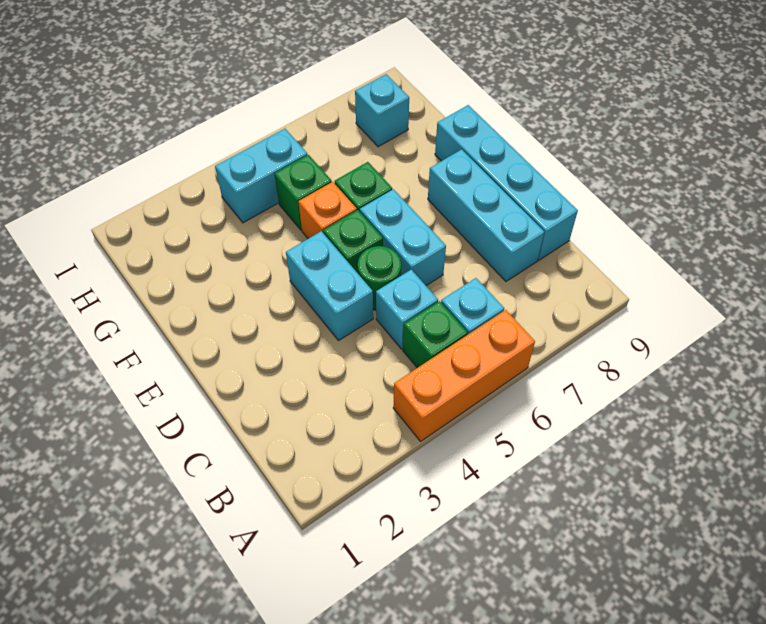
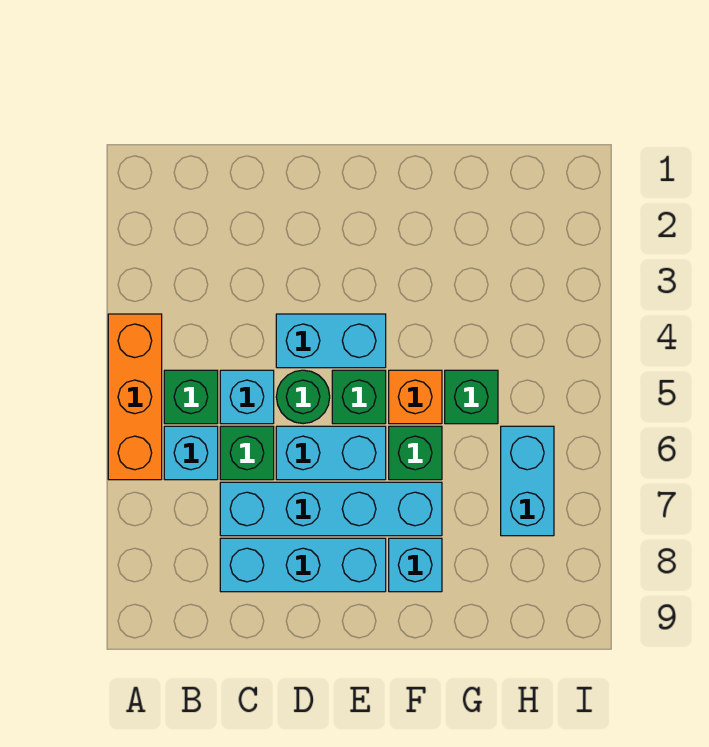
none -> green brick C6 level 1
cyan brick C9:F9 level 1 -> cyan brick C7:F7 level 1
cyan brick H4:H5 level 1 -> cyan brick H6:H7 level 1
cyan brick H8 level 1 -> cyan brick F8 level 1

